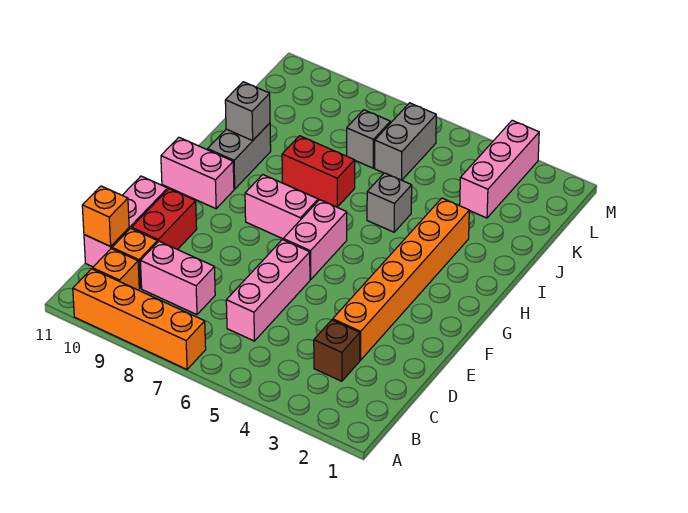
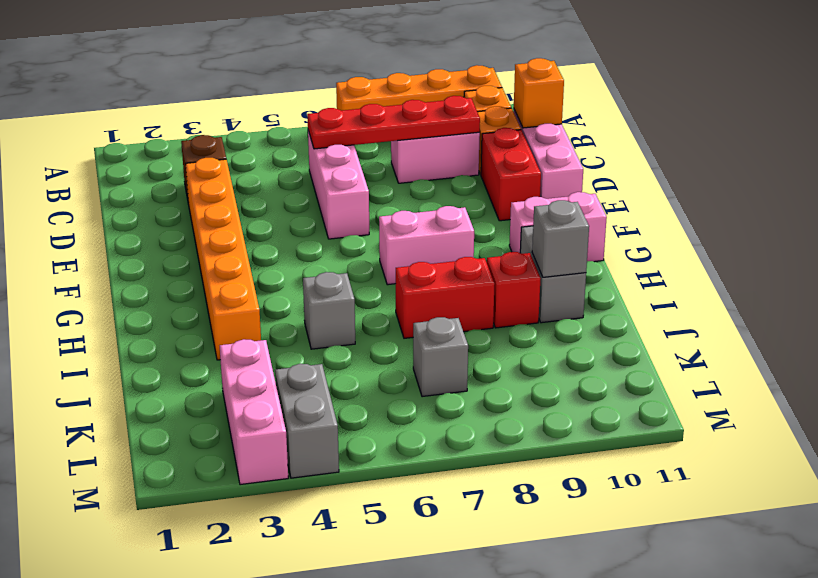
none -> red plate C6:C9 level 2
pink brick F6:G6 level 1 -> none
none -> red brick I9 level 1
grey brick K6:L6 level 1 -> grey brick L4:M4 level 1

